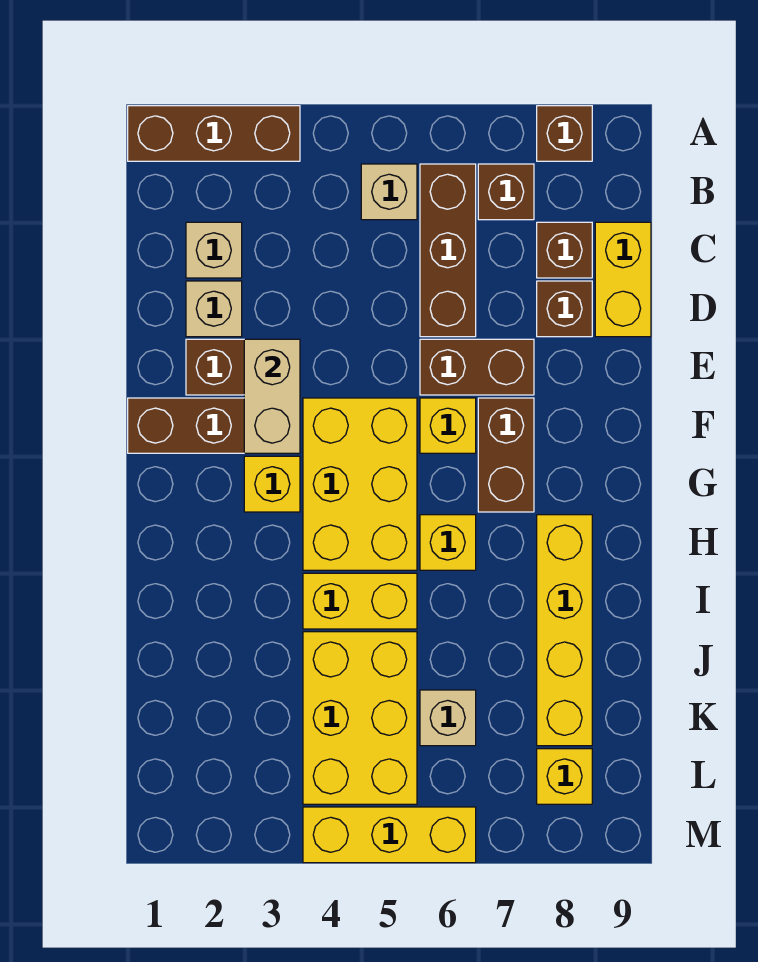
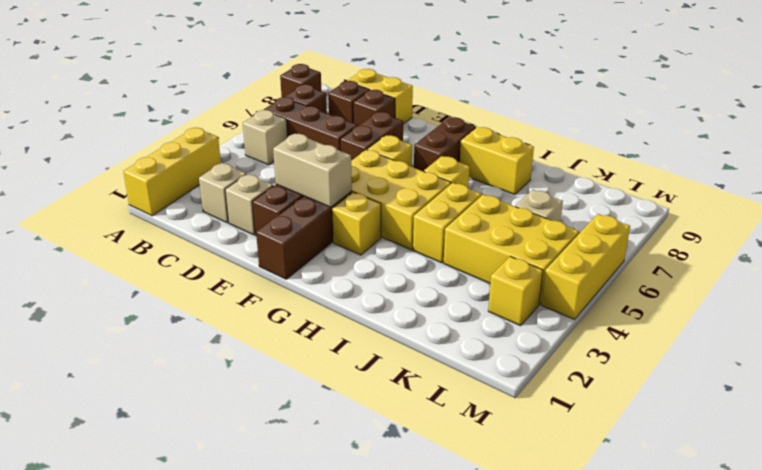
brown brick A1:A3 level 1 -> yellow brick A1:A3 level 1
brown brick F7:G7 level 1 -> brown brick G7:G8 level 1
yellow brick H8:K8 level 1 -> yellow brick H8:I8 level 1
yellow brick L8 level 1 -> yellow brick L3 level 1

